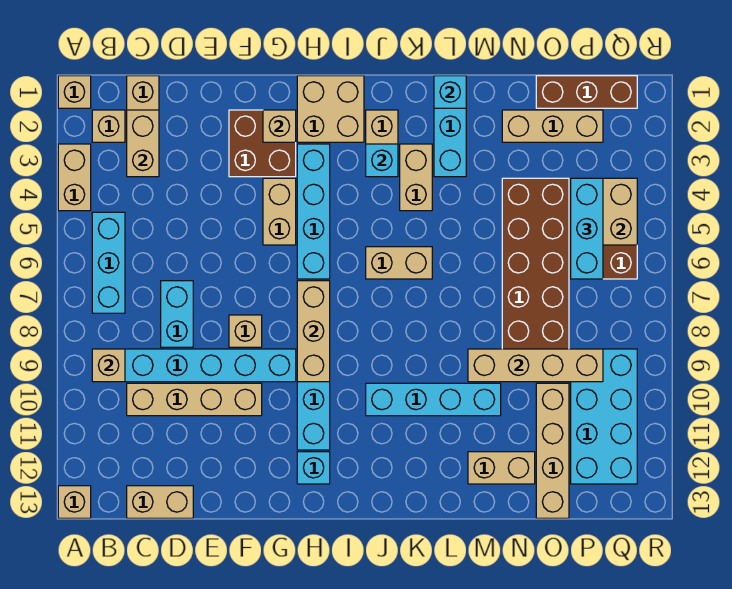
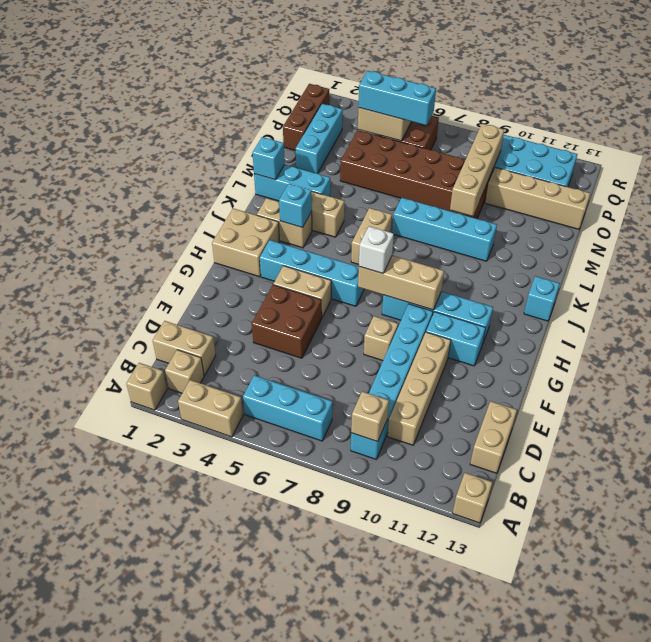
tan brick C2:C3 level 2 -> none
cyan brick D7:D8 level 1 -> cyan brick G10:G11 level 1
brown brick F2:G3 level 1 -> brown brick E4:F5 level 1
tan brick G2 level 2 -> none
none -> white brick H7 level 3
cyan brick H12 level 1 -> cyan brick J13 level 1
cyan brick J10:M10 level 1 -> cyan brick L7:L10 level 1
tan brick M12:N12 level 1 -> none
tan brick N2:P2 level 1 -> cyan brick N2:P2 level 1

